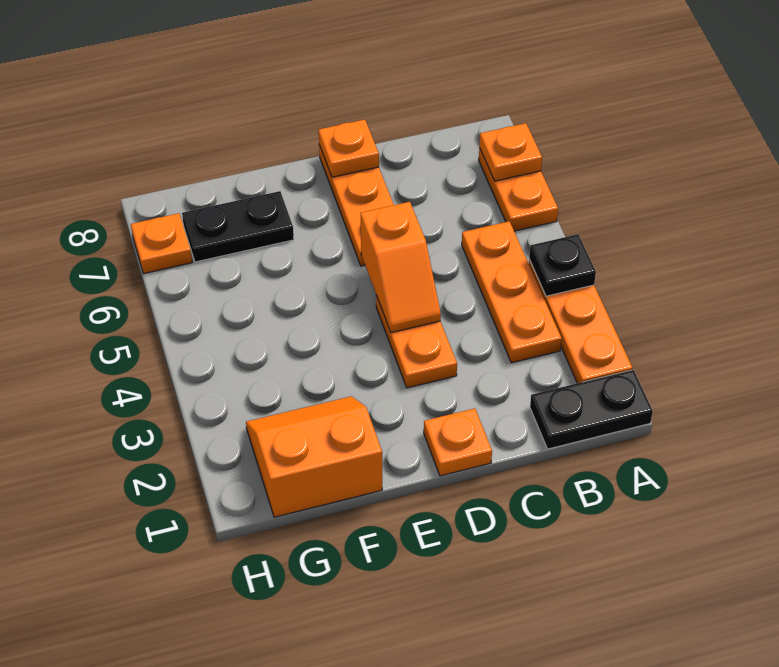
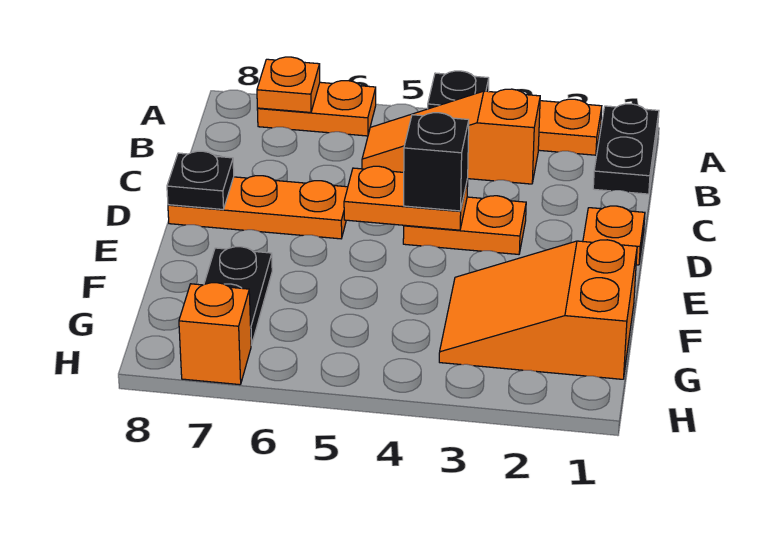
orange plate B3:B5 level 1 -> orange slope B3:B5 level 1 top 3
orange slope D4:D5 level 2 top 5 -> orange plate D4:D5 level 2
none -> black brick D4 level 3
orange plate D8 level 2 -> black plate D8 level 2
orange slope F1:G2 level 1 top 1 -> orange slope F1:G3 level 1 top 1
orange plate H7 level 1 -> orange brick H7 level 1

